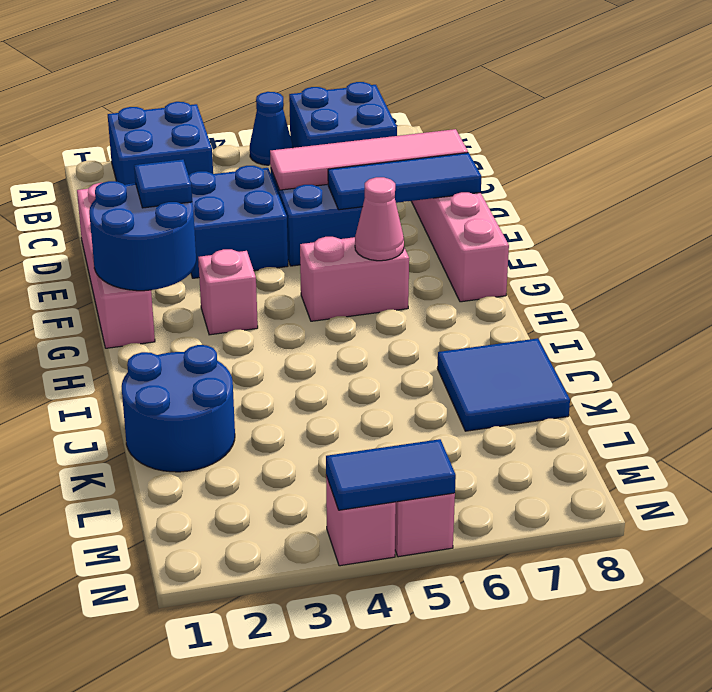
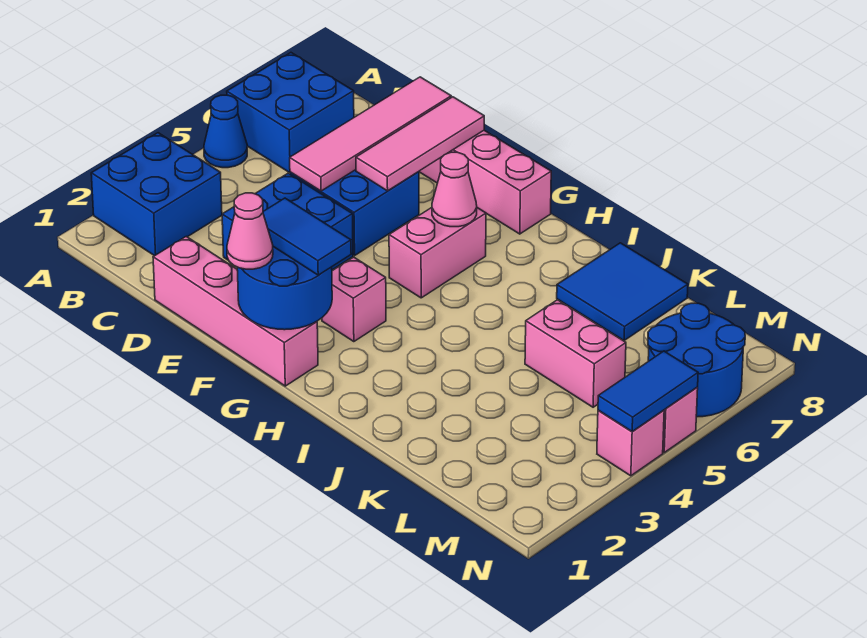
blue tile E6:E8 level 2 -> pink tile E6:E8 level 2
none -> pink cone F1 level 3
blue tile F2 level 3 -> blue tile F2:G2 level 3
blue round brick J1:K2 level 1 -> blue round brick M6:N7 level 1
none -> pink brick K5:L5 level 1

